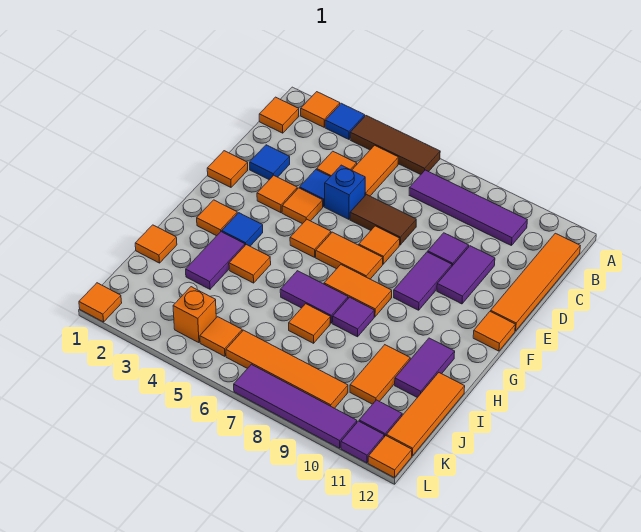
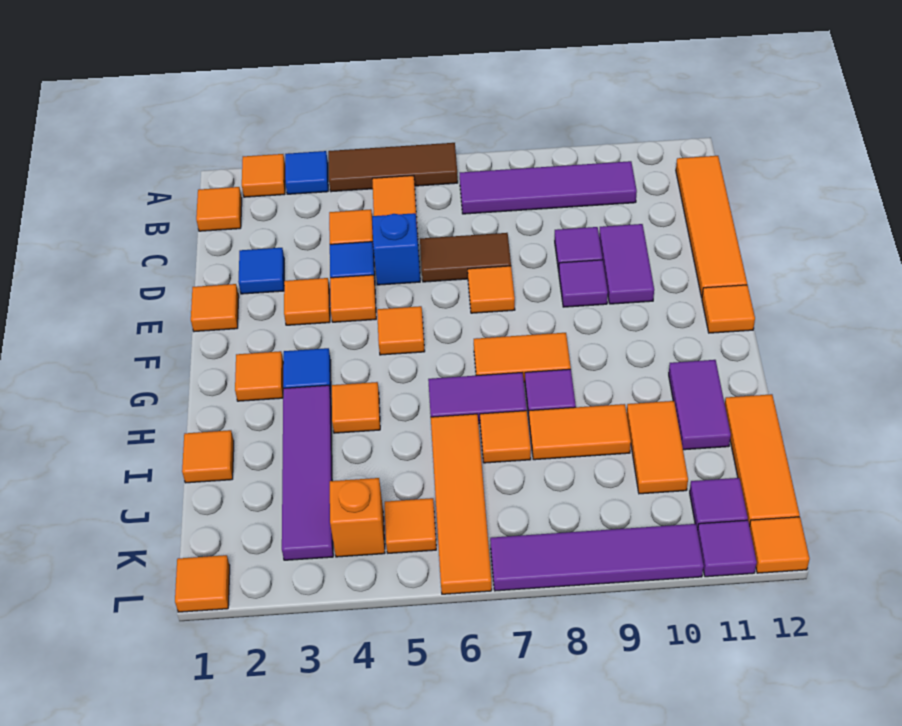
purple tile E9:F9 level 1 -> purple tile E9 level 1
orange tile F6:F7 level 1 -> orange tile I8:I9 level 1
purple tile H3:I3 level 1 -> purple tile H3:K3 level 1
orange tile K6:K9 level 1 -> orange tile I6:L6 level 1

